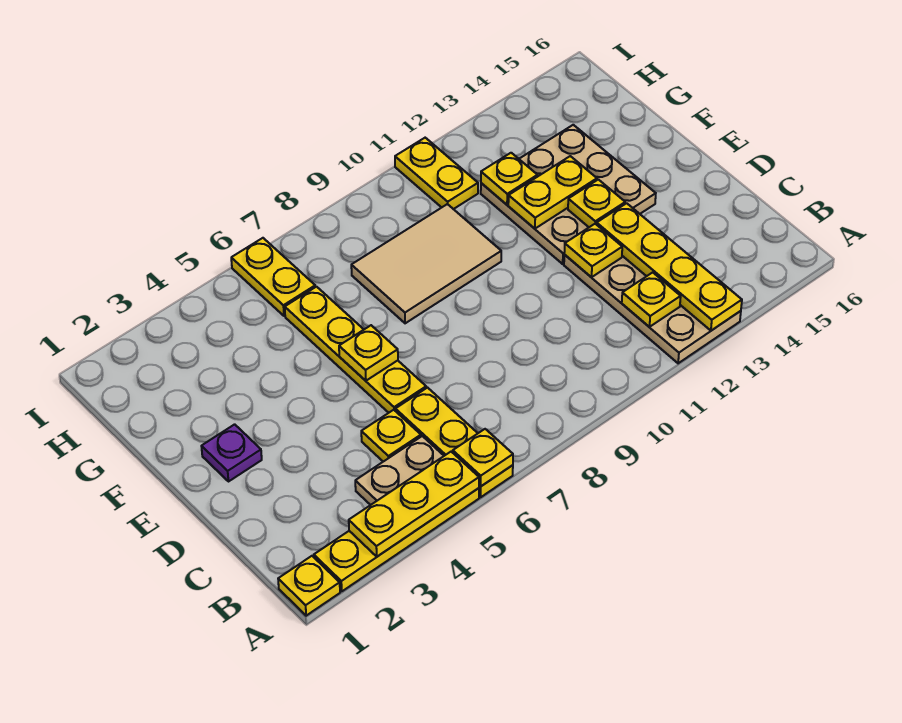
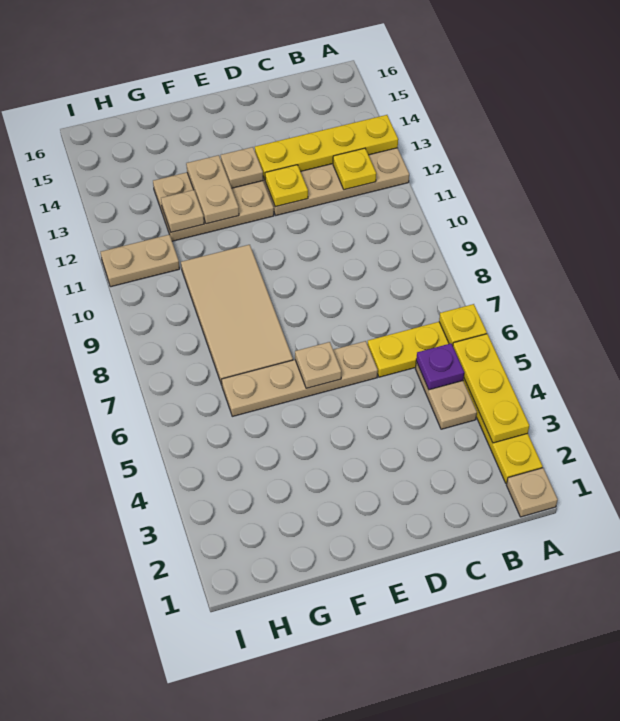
yellow plate A1 level 1 -> tan plate A1 level 1
yellow plate C5 level 1 -> none
yellow plate D6:G6 level 1 -> tan plate D6:G6 level 1
purple plate E2 level 1 -> purple plate B5 level 2
yellow plate E6 level 2 -> tan plate E6 level 2
tan plate E12:G14 level 1 -> tan plate E12:G13 level 1
yellow plate E13 level 2 -> tan plate E13 level 2
tan tile F8:G10 level 1 -> tan tile F7:G10 level 1
yellow plate F12:F13 level 2 -> tan plate F12:F13 level 2
yellow plate G12 level 2 -> tan plate G12 level 2
yellow plate H6:I6 level 1 -> none
yellow plate H11:I11 level 1 -> tan plate H11:I11 level 1

